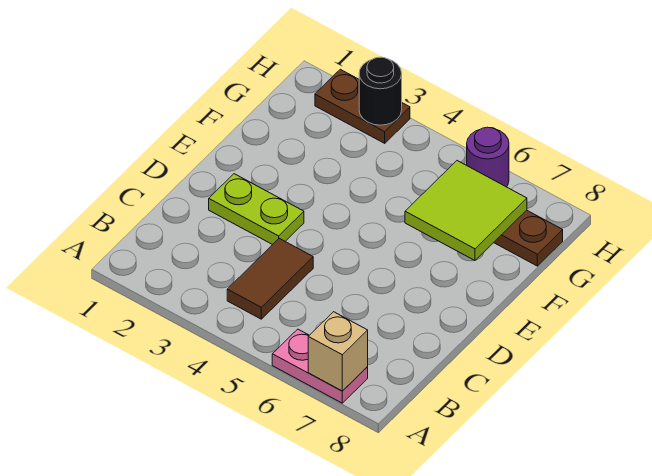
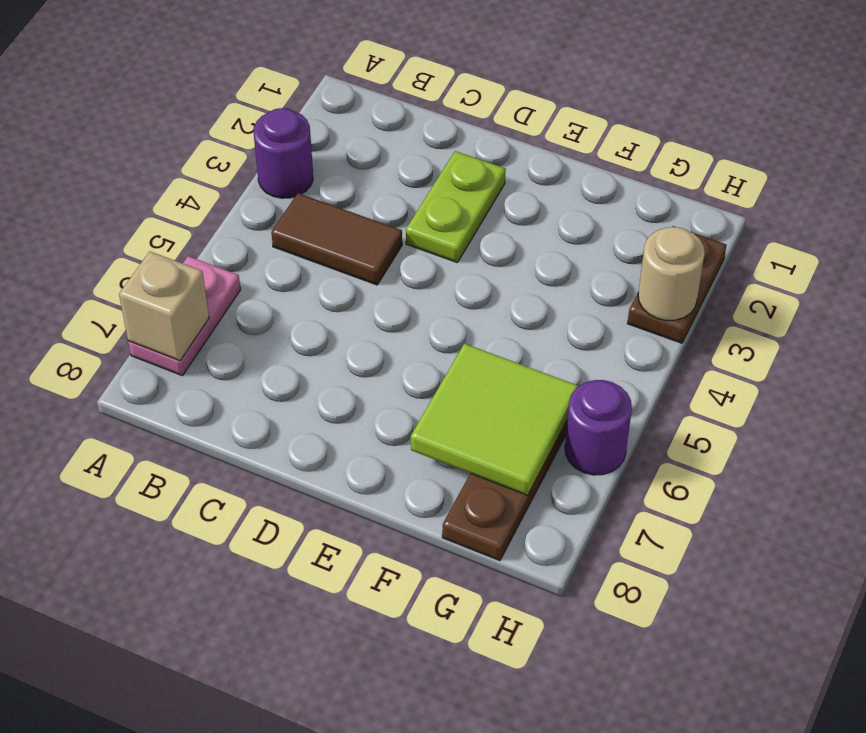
none -> purple round brick A3 level 1
black round brick H3 level 2 -> tan round brick H3 level 2

